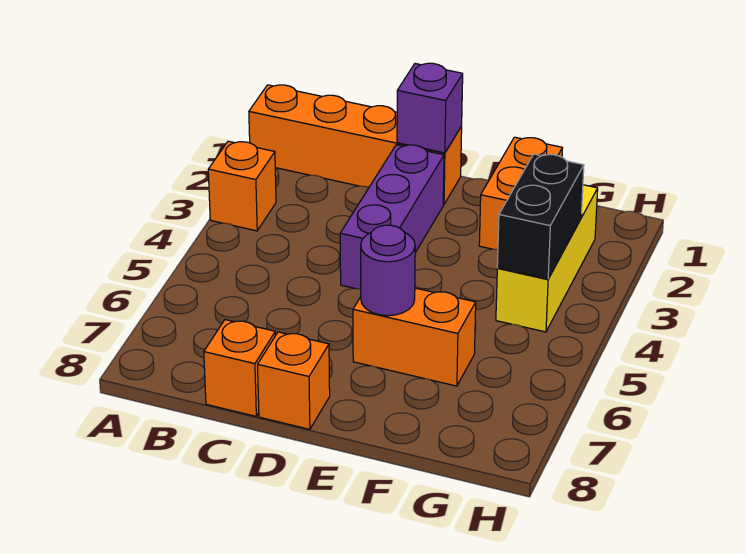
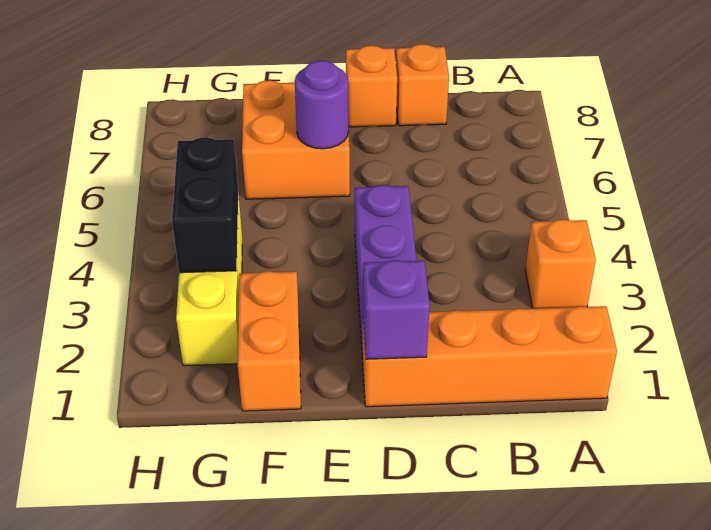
orange brick E6:F6 level 1 -> orange brick E6:F7 level 1

